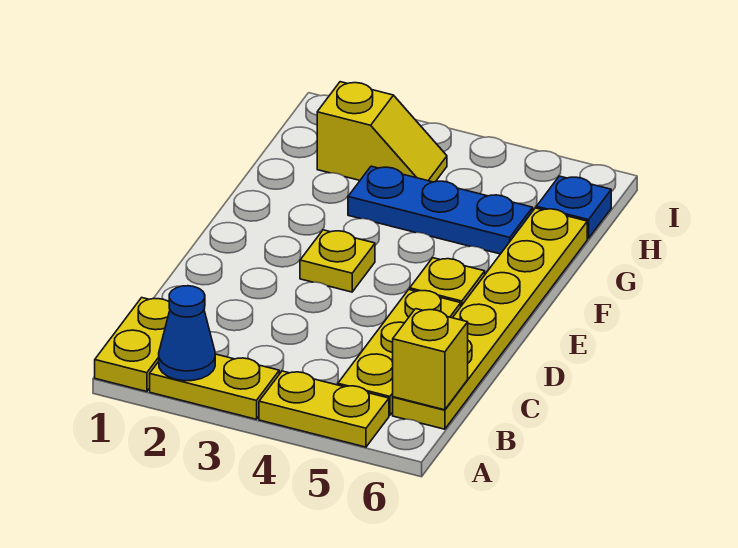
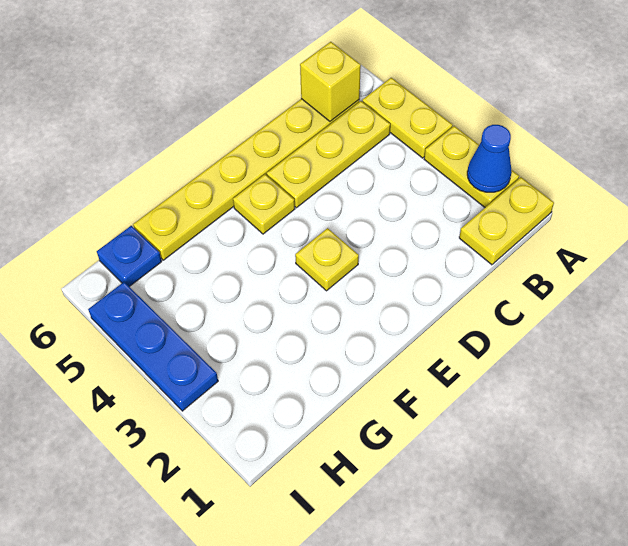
blue plate G3:G5 level 1 -> blue plate I3:I5 level 1
yellow slope H2:H3 level 1 top 2 -> none

